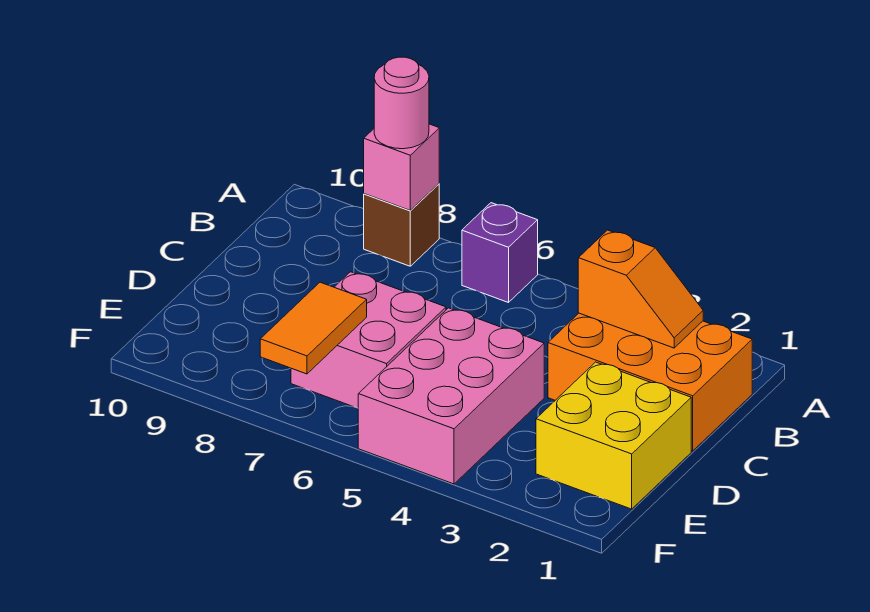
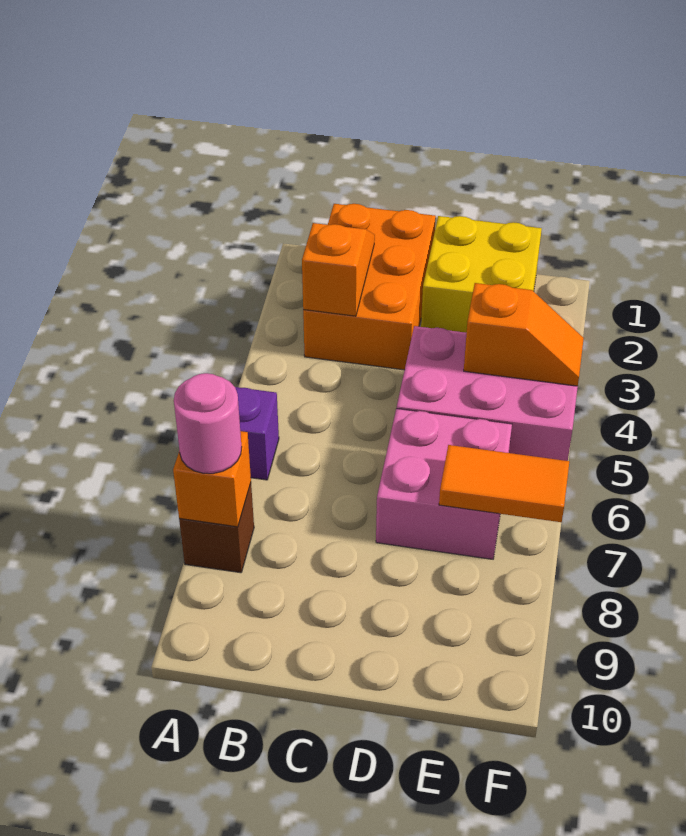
pink brick A8 level 2 -> orange brick A8 level 2
none -> orange slope E4:F4 level 2 top E

